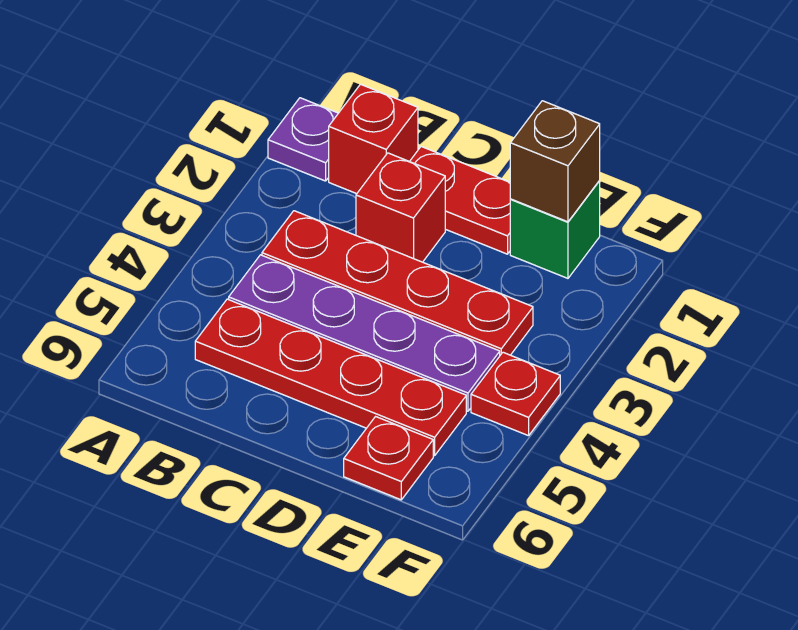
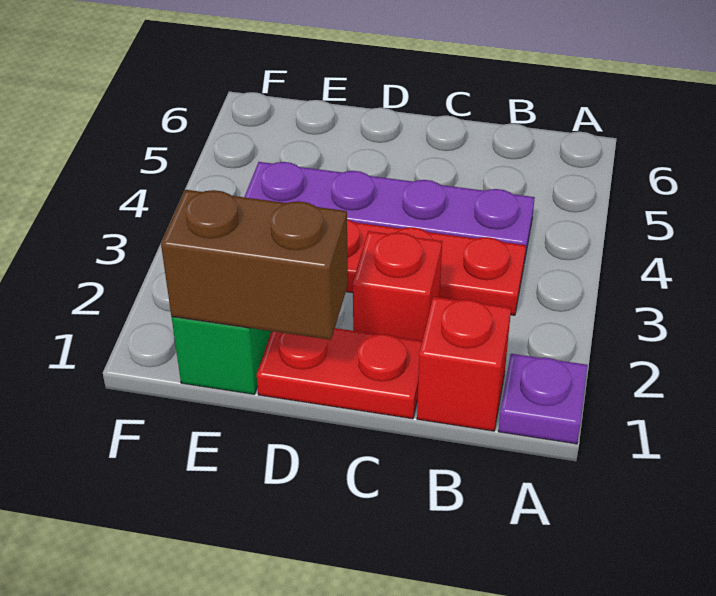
red plate B5:E5 level 1 -> none
brown brick E1 level 2 -> brown brick D1:E1 level 2
red plate E6 level 1 -> none
red plate F4 level 1 -> none

